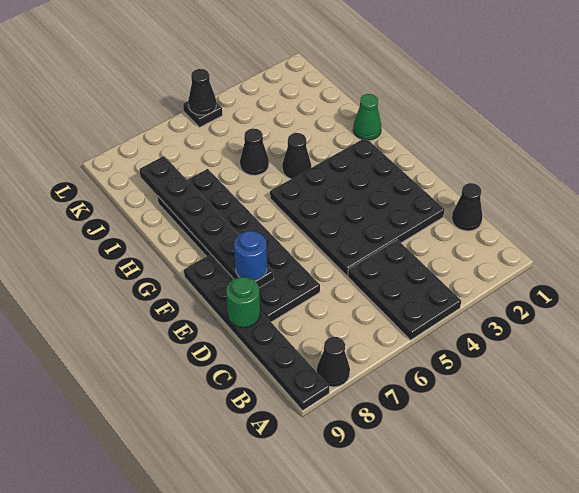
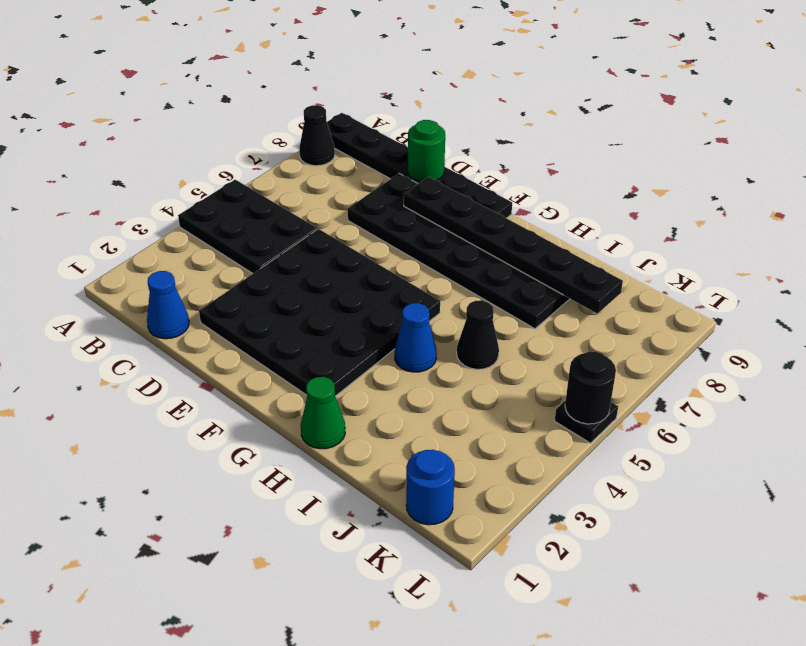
black cone C1 level 1 -> blue cone C1 level 1
blue round brick E8 level 3 -> blue round brick K1 level 1
black cone H4 level 1 -> blue cone H4 level 1
black cone L5 level 2 -> black round brick L5 level 2

